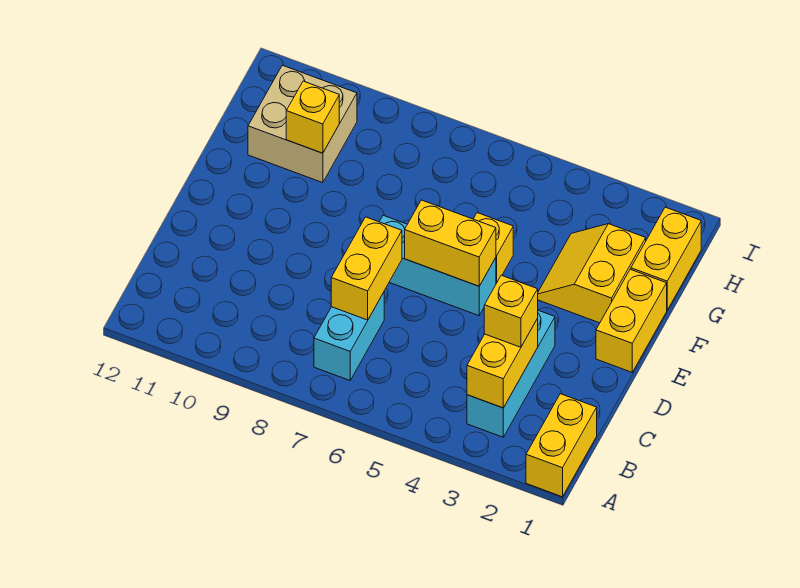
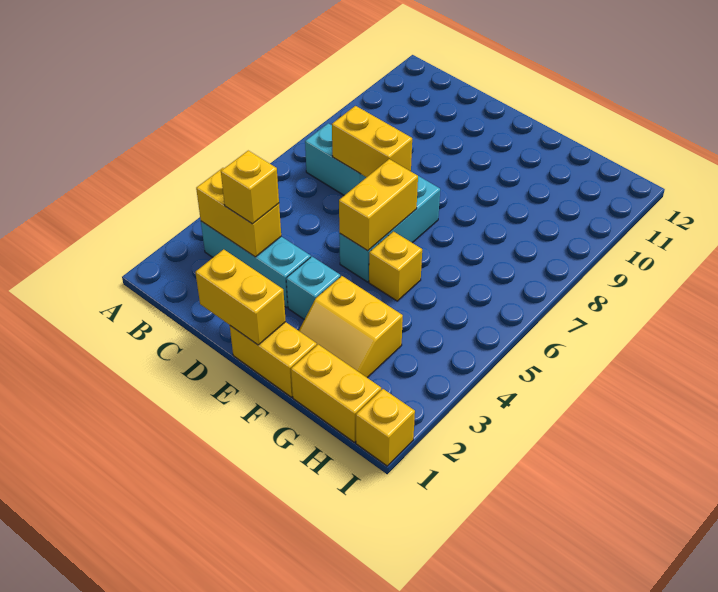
yellow brick A1:B1 level 1 -> yellow brick D1:E1 level 2
none -> cyan brick E3 level 1
yellow slope F2:G3 level 1 top 2 -> yellow slope F2:G3 level 1 top 3
tan brick G10:H11 level 1 -> none
yellow brick G10 level 2 -> yellow brick I1 level 1

